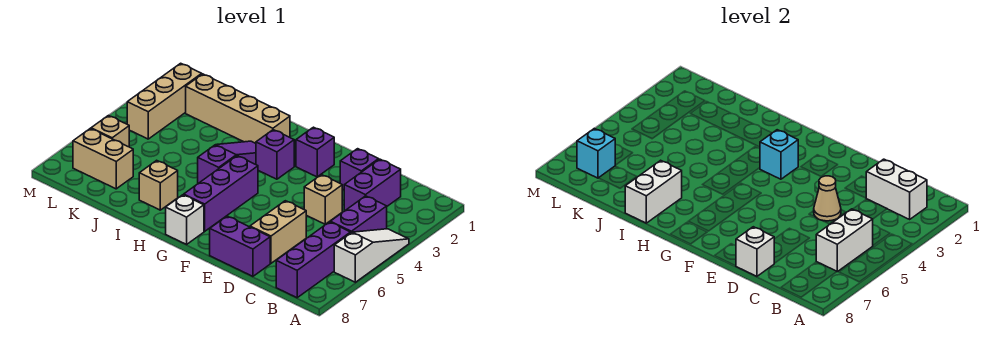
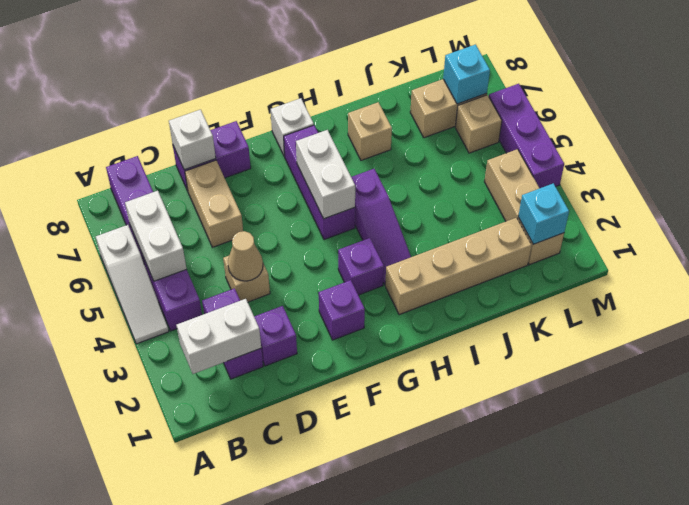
cyan brick G3 level 2 -> cyan brick L2 level 2
white brick I7:I8 level 2 -> white brick G5:G6 level 2
none -> purple brick M4:M6 level 1

